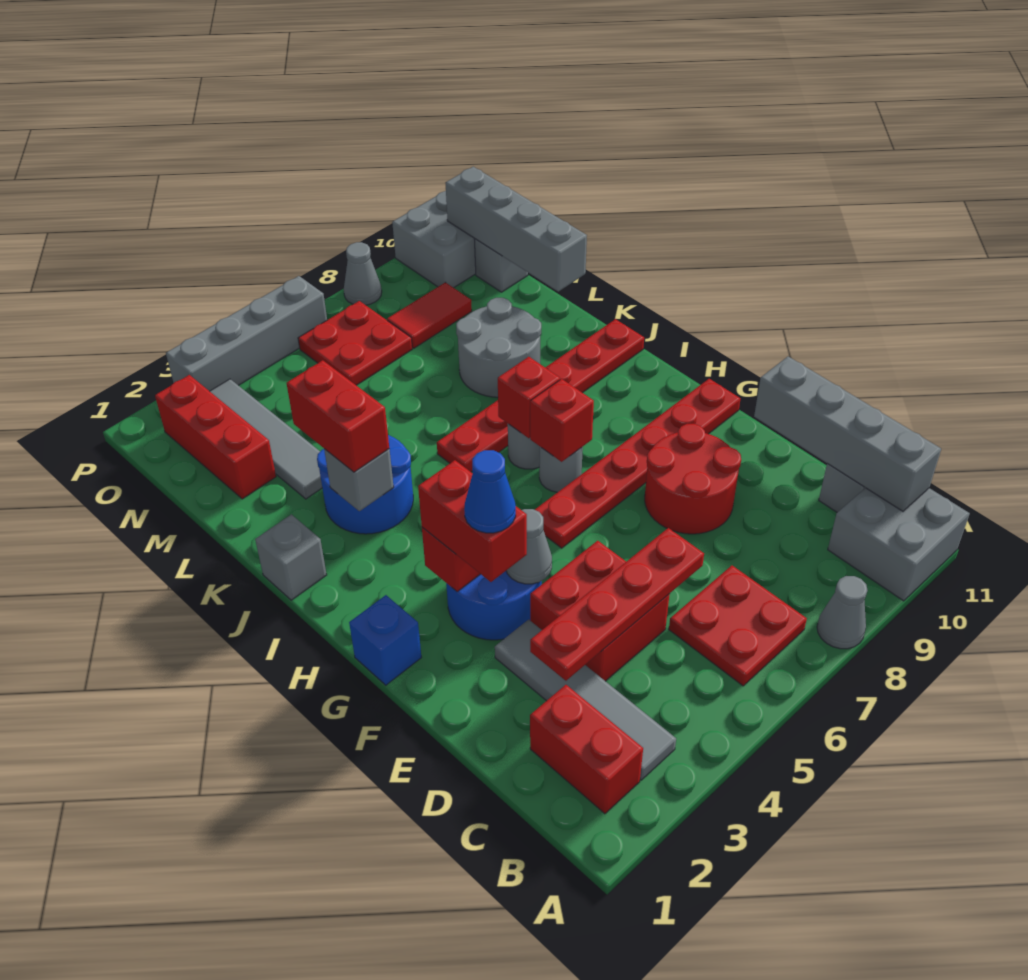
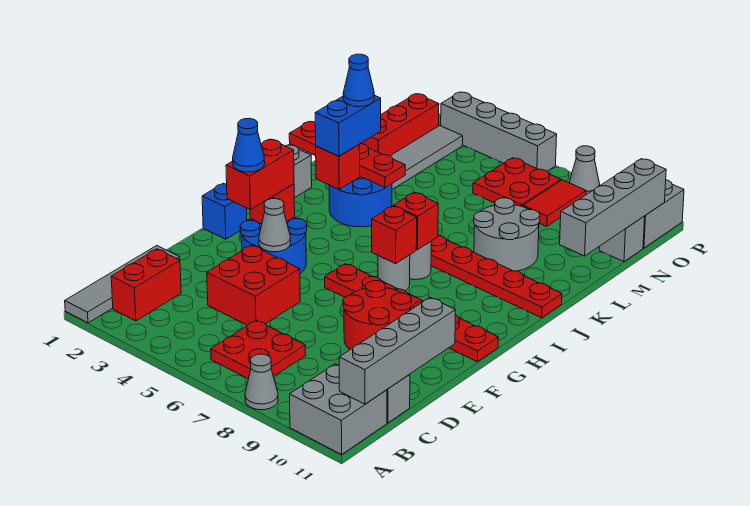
grey tile B3:E3 level 1 -> grey tile A1:D1 level 1
red plate D3:D6 level 2 -> red plate K1:K4 level 2
grey brick J3 level 2 -> red brick J3 level 2
red brick J3:K3 level 3 -> blue brick J3:K3 level 3
none -> blue cone K3 level 4
red tile N8:N9 level 1 -> red tile N8:O8 level 1

